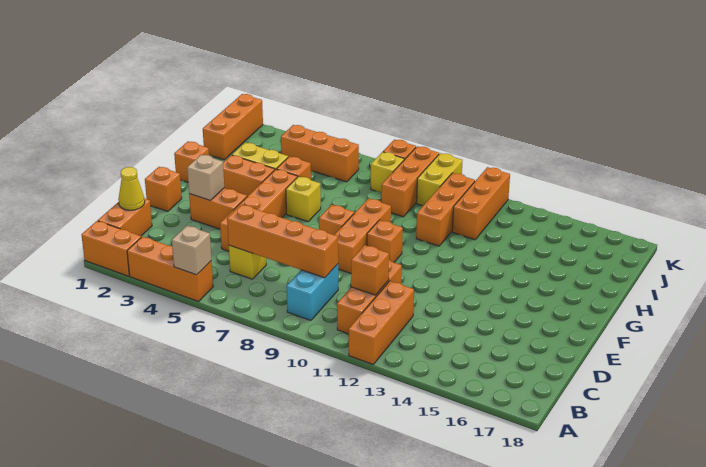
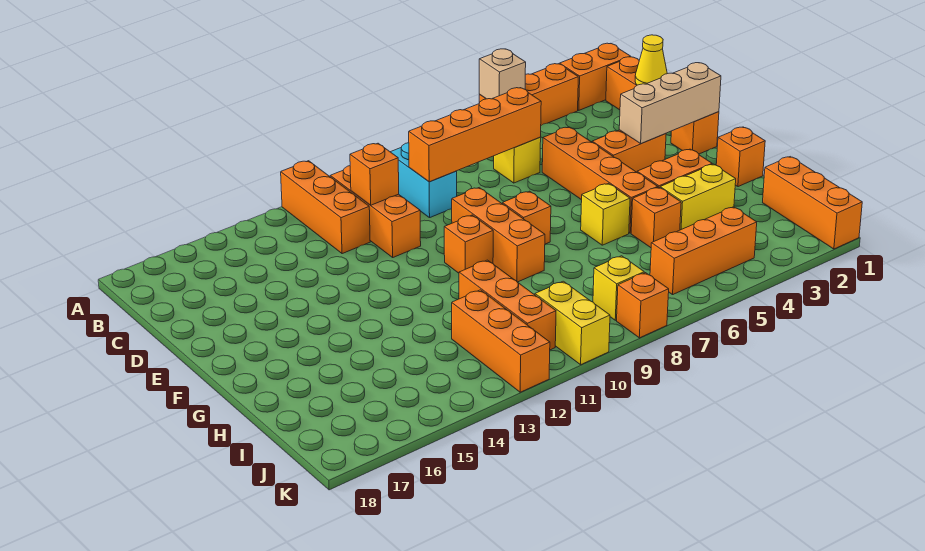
tan brick E3 level 2 -> tan brick E1:E3 level 2
orange brick I9:K9 level 1 -> none

